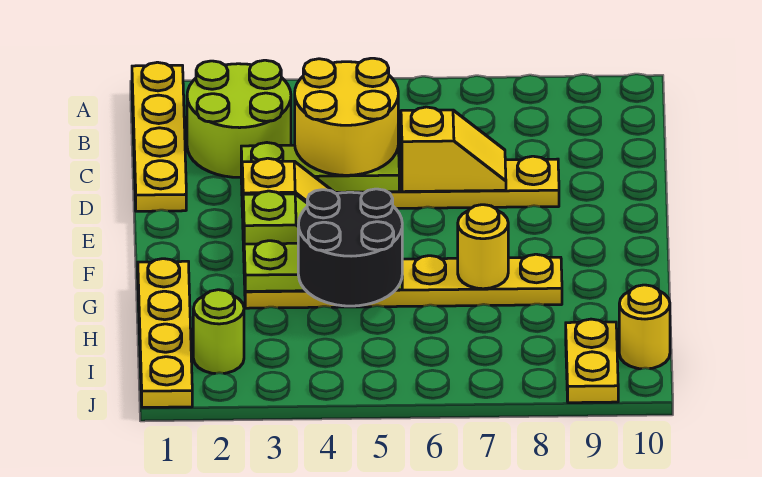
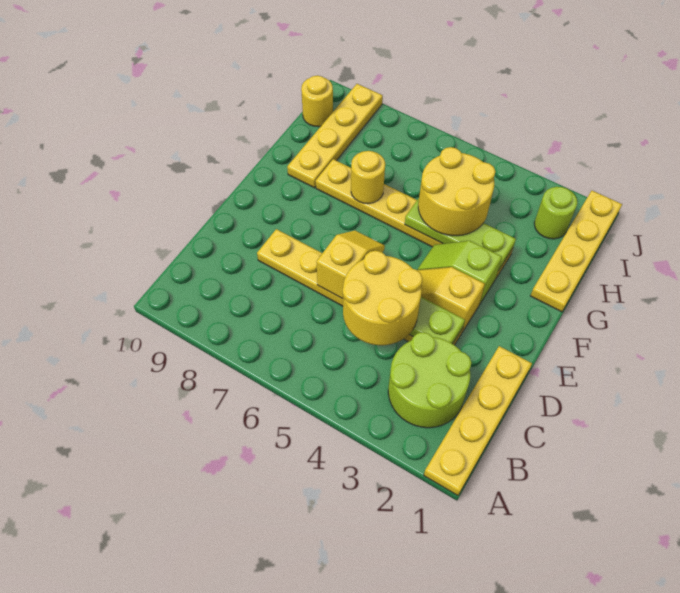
yellow slope D6:D7 level 2 top 6 -> yellow slope D6:E6 level 2 top D
black round brick G4:H5 level 3 -> yellow round brick G4:H5 level 3
yellow plate I9:J9 level 1 -> yellow plate G9:J9 level 1

